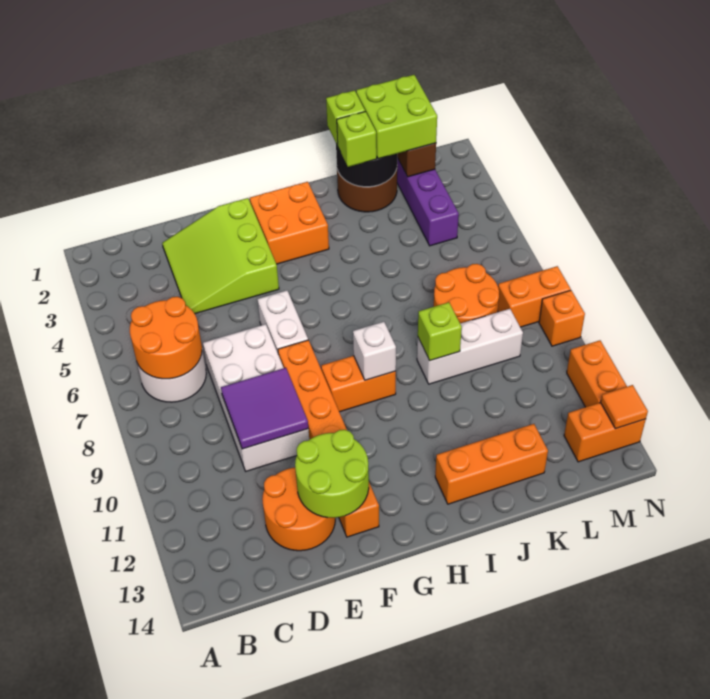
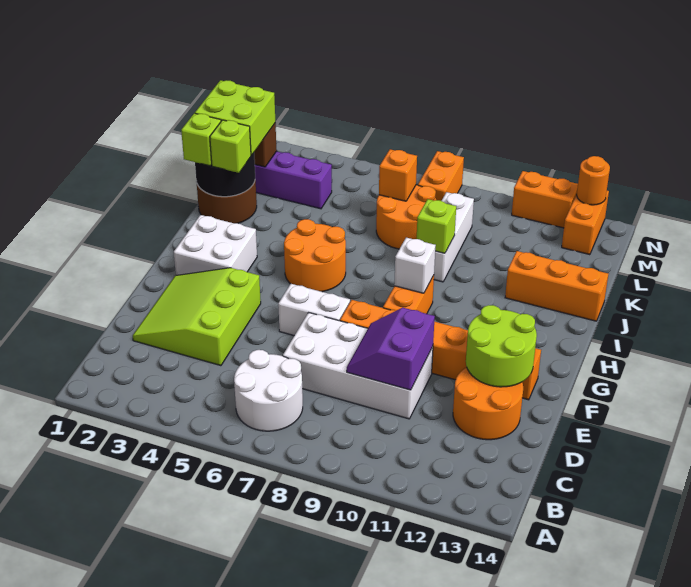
orange round brick B6:C7 level 2 -> orange round brick H5:I6 level 1
lime slope D2:F4 level 1 top F -> lime slope D2:F4 level 1 top 4
purple tile D9:E10 level 2 -> purple slope D9:E10 level 2 top 10
orange brick G2:H3 level 1 -> white brick G2:H3 level 1
orange brick I13:K13 level 1 -> orange brick J12:J14 level 1
orange brick N9 level 1 -> orange brick L7 level 2
orange tile N13 level 2 -> orange round brick N13 level 2

